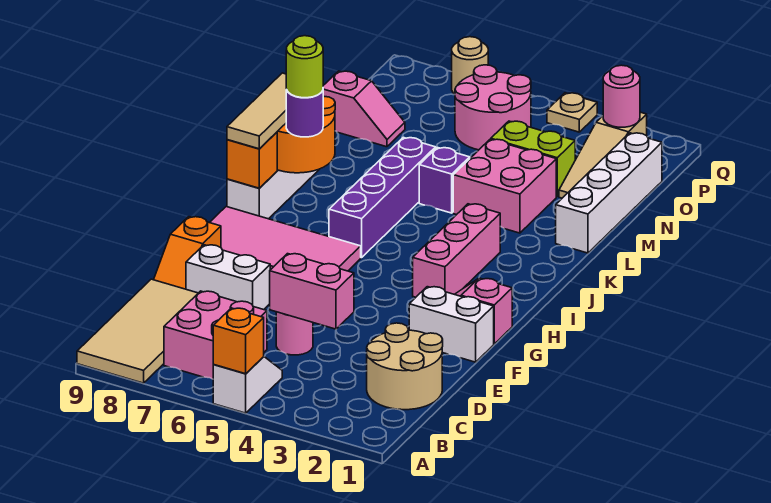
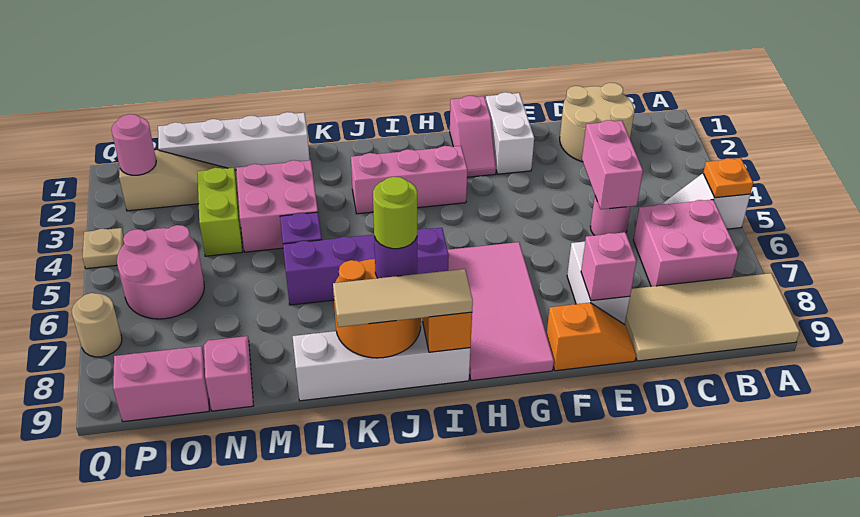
orange brick A5 level 2 -> orange plate A5 level 2
none -> pink brick E8 level 2
none -> pink brick O9:P9 level 1

